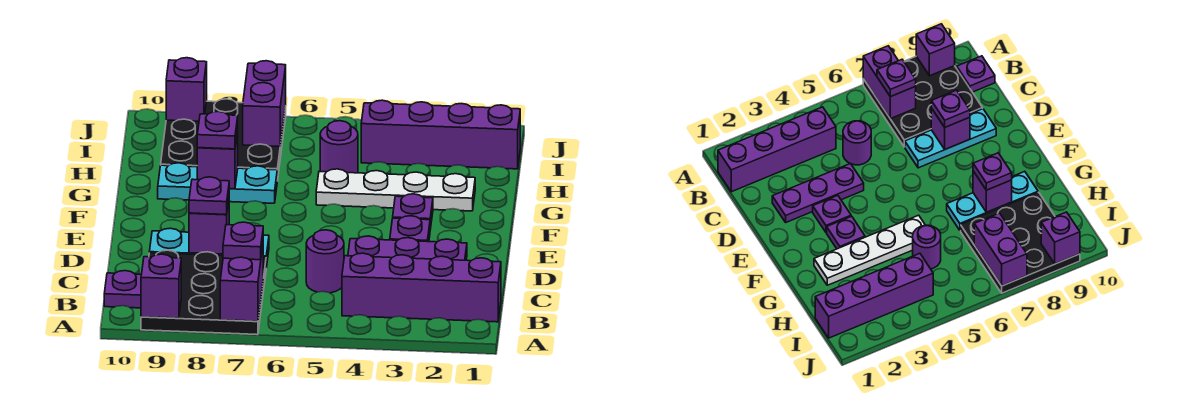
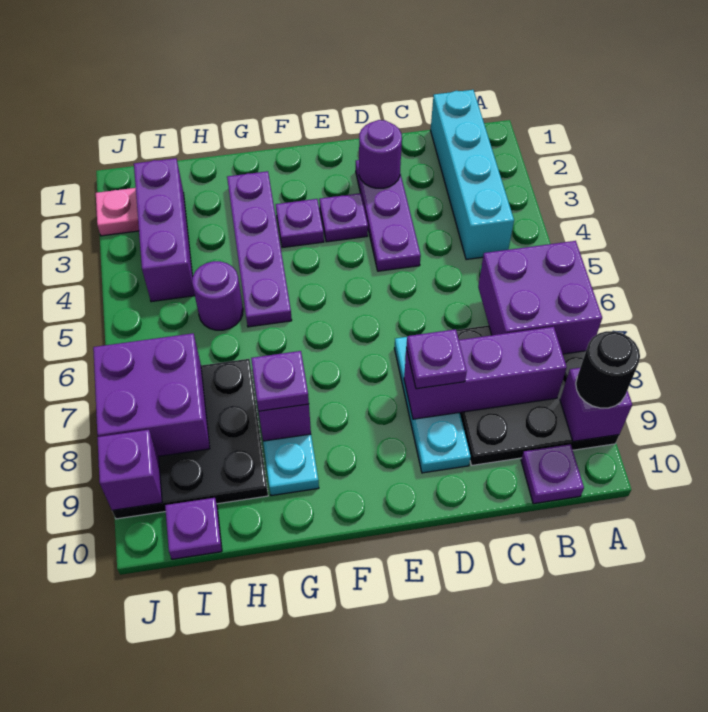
purple brick A7:B7 level 2 -> purple brick A6:B7 level 2
none -> black round brick A9 level 3
purple brick B1:B4 level 1 -> cyan brick B1:B4 level 1
purple plate B7 level 3 -> purple plate I10 level 1
purple round brick C5 level 1 -> purple round brick D2 level 2
purple brick D8 level 2 -> purple brick B8:D8 level 2
white plate G2:G5 level 1 -> purple plate G2:G5 level 1
purple brick I1:I4 level 1 -> purple brick I2:I4 level 1
purple brick I7:J7 level 2 -> purple brick I7:J8 level 2
none -> pink plate J2 level 1

